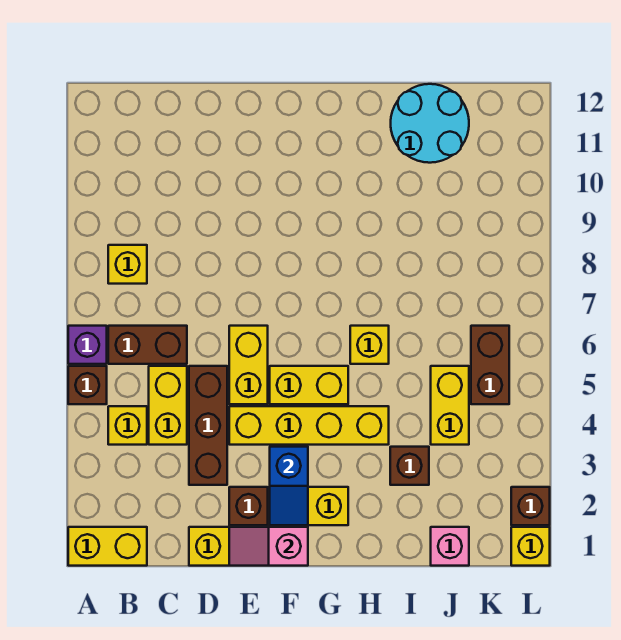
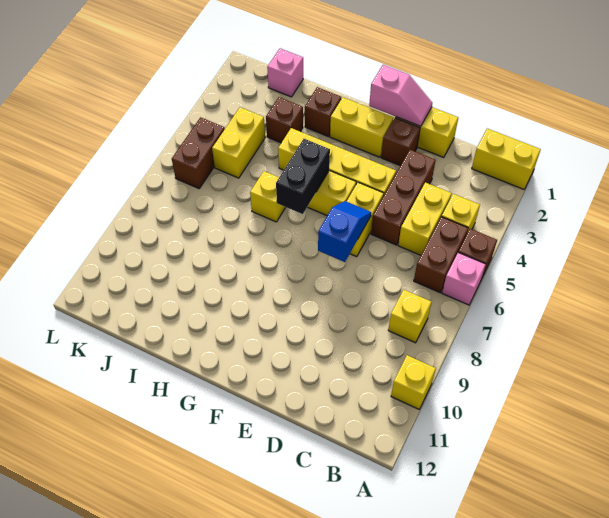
purple brick A6 level 1 -> pink brick A6 level 1
brown brick B6:C6 level 1 -> brown brick B5:B6 level 1
blue slope F2:F3 level 2 top 3 -> blue slope E6:E7 level 2 top 7
none -> black brick G5:G6 level 2
cyan round brick I11:J12 level 1 -> none
yellow brick L1 level 1 -> yellow brick A10 level 1
brown brick L2 level 1 -> brown brick H2 level 1

